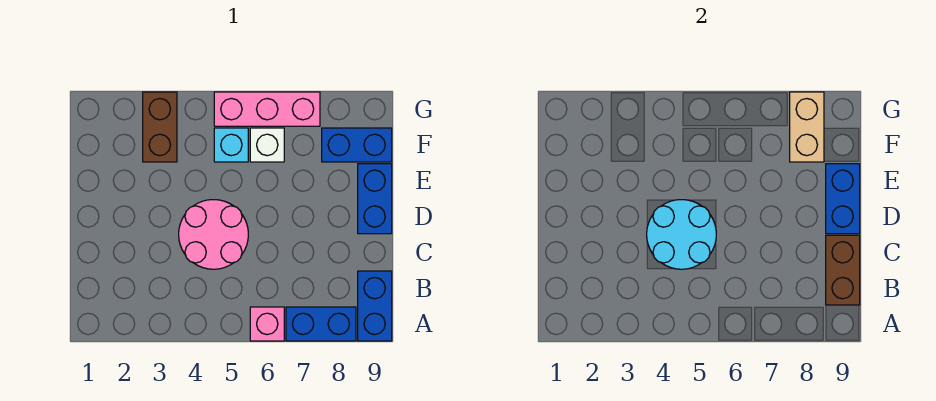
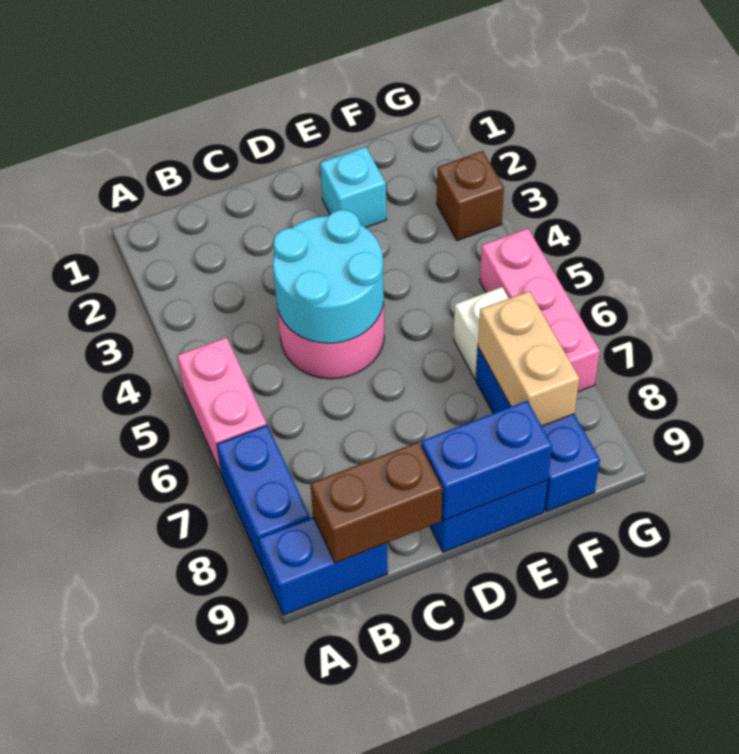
pink brick A6 level 1 -> pink brick A5:A6 level 1
brown brick F3:G3 level 1 -> brown brick G3 level 1
cyan brick F5 level 1 -> cyan brick E2 level 1
blue brick F8:F9 level 1 -> blue brick F7:F9 level 1
tan brick F8:G8 level 2 -> tan brick F7:F8 level 2

